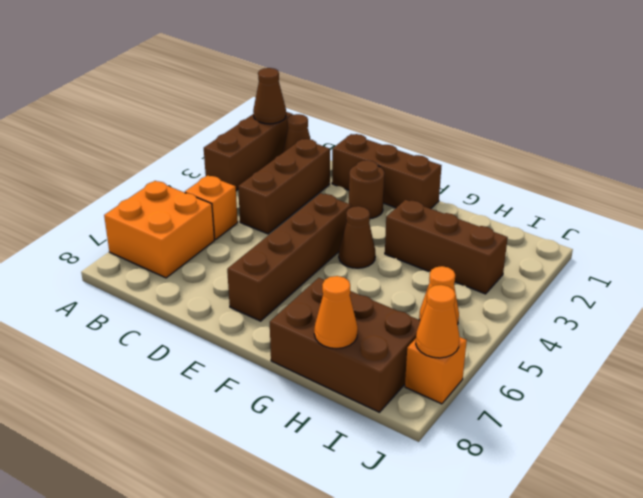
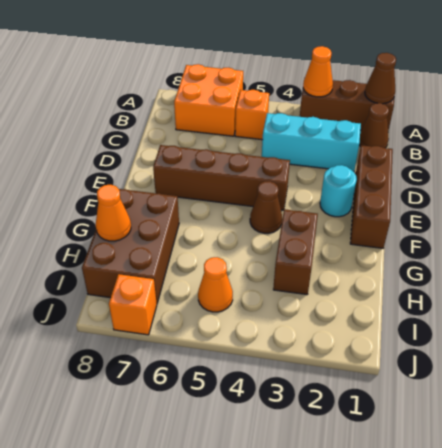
brown brick C2:C4 level 1 -> cyan brick C2:C4 level 1
brown round brick E2 level 1 -> cyan round brick E2 level 1
brown brick G3:I3 level 1 -> brown brick G3:H3 level 1
orange cone J7 level 2 -> orange cone A3 level 2

